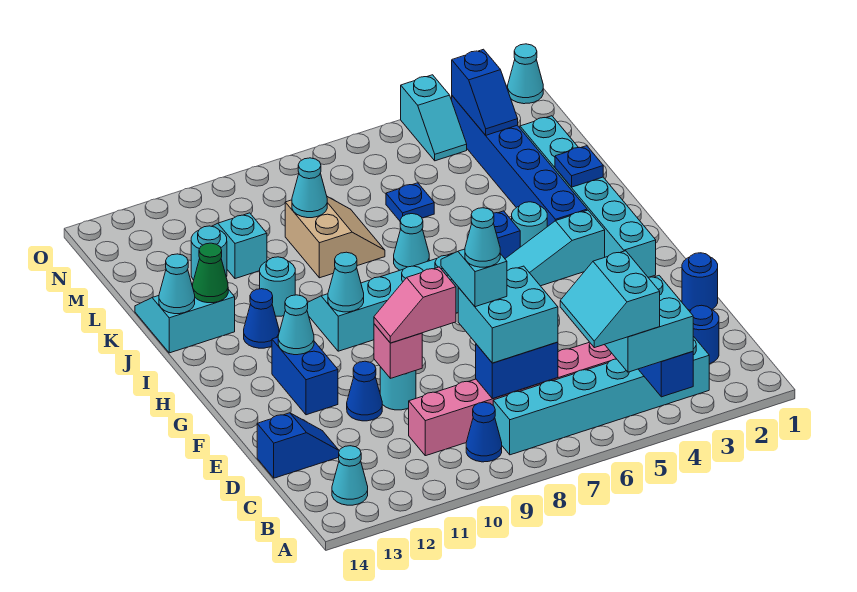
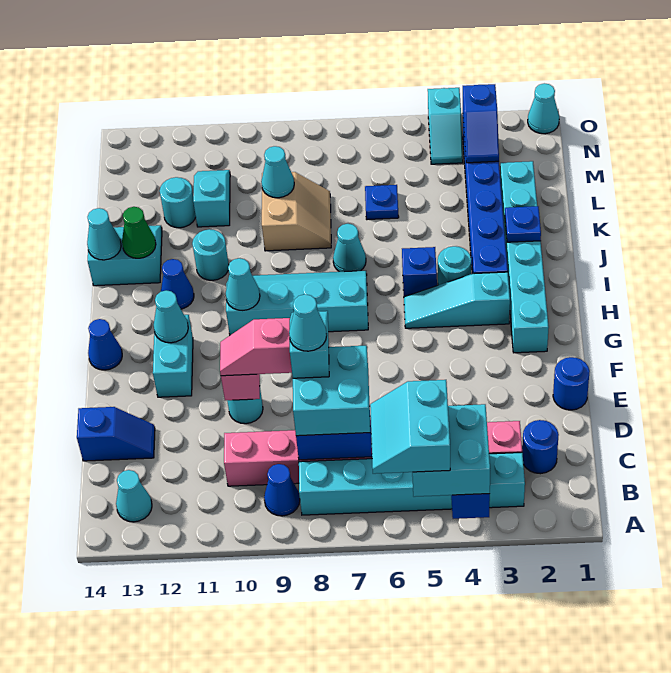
blue cone E11 level 1 -> blue cone G14 level 1
blue brick F12:G12 level 1 -> cyan brick F12:G12 level 1

